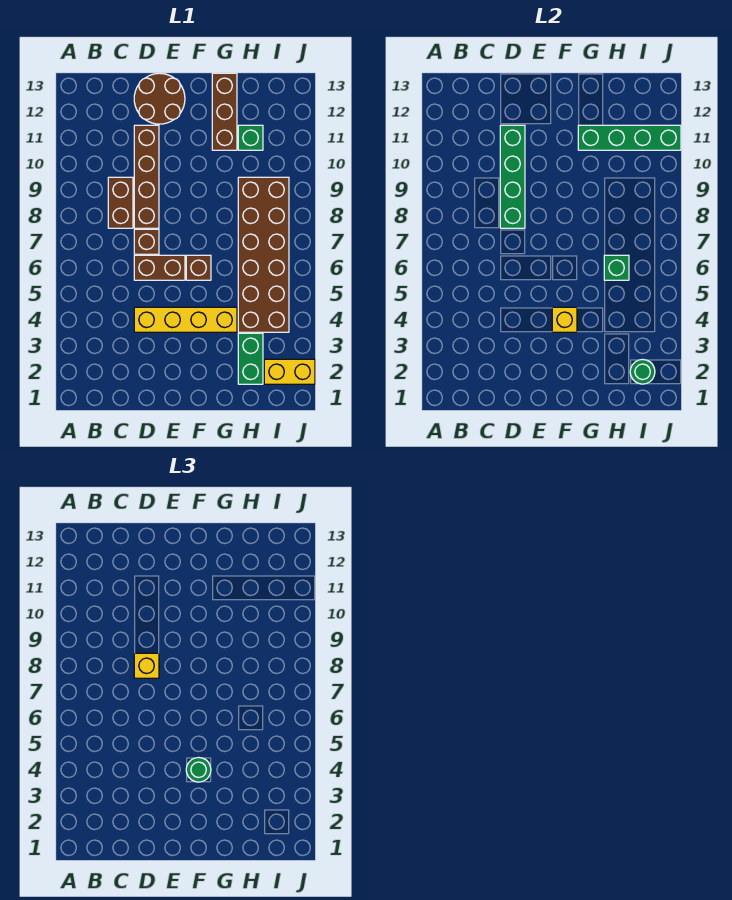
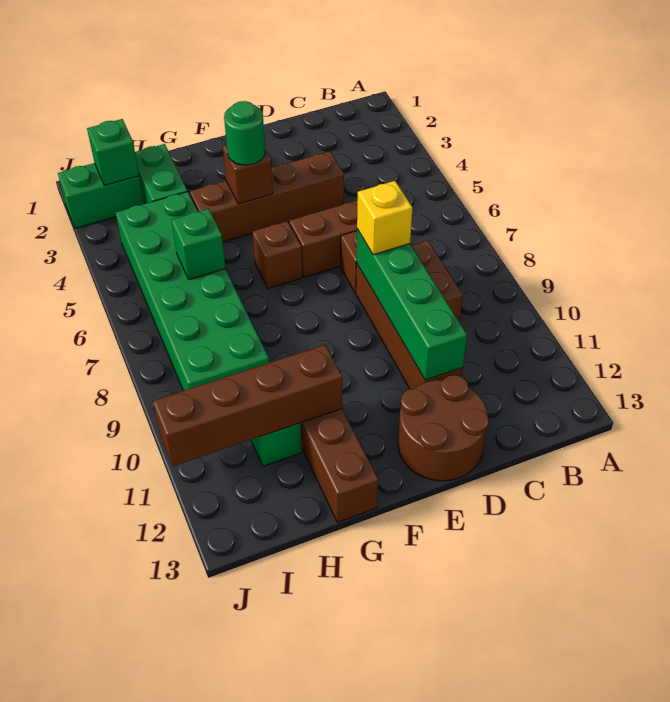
yellow brick D4:G4 level 1 -> brown brick D4:G4 level 1
yellow brick F4 level 2 -> brown brick F4 level 2
green brick G11:J11 level 2 -> brown brick G11:J11 level 2
brown brick H4:I9 level 1 -> green brick H4:I9 level 1
yellow brick I2:J2 level 1 -> green brick I2:J2 level 1
green round brick I2 level 2 -> green brick I2 level 2

